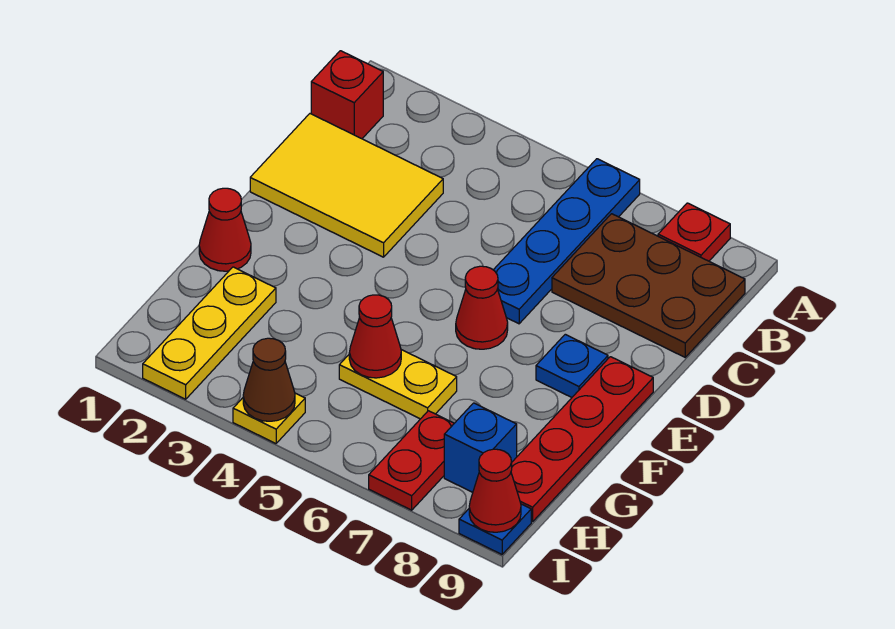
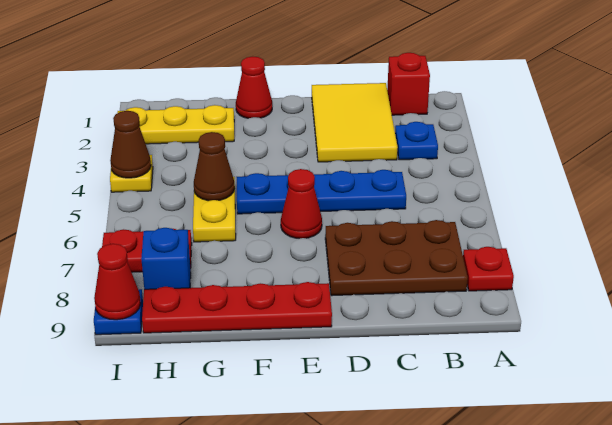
blue plate A6:D6 level 1 -> blue plate C5:F5 level 1
brown plate B7:C9 level 1 -> brown plate B7:D8 level 1
blue plate E8 level 1 -> blue plate B3 level 1
red cone G5 level 2 -> brown cone G5 level 2

